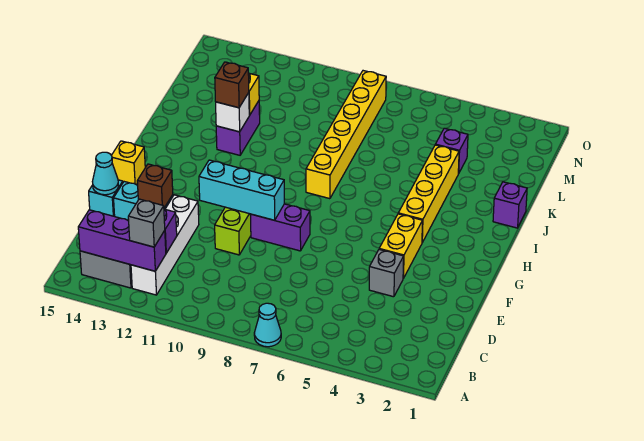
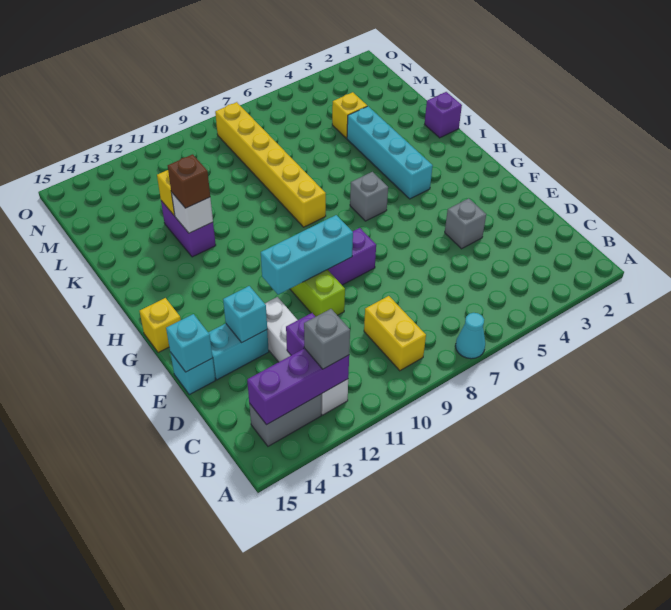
brown brick E13 level 2 -> cyan brick E13 level 2
cyan cone E15 level 2 -> cyan brick E15 level 2
yellow brick F4:G4 level 1 -> yellow brick B9:C9 level 1
yellow brick H4:K4 level 1 -> cyan brick H4:K4 level 1
none -> grey brick H6 level 1
purple brick L4 level 1 -> yellow brick L4 level 1

